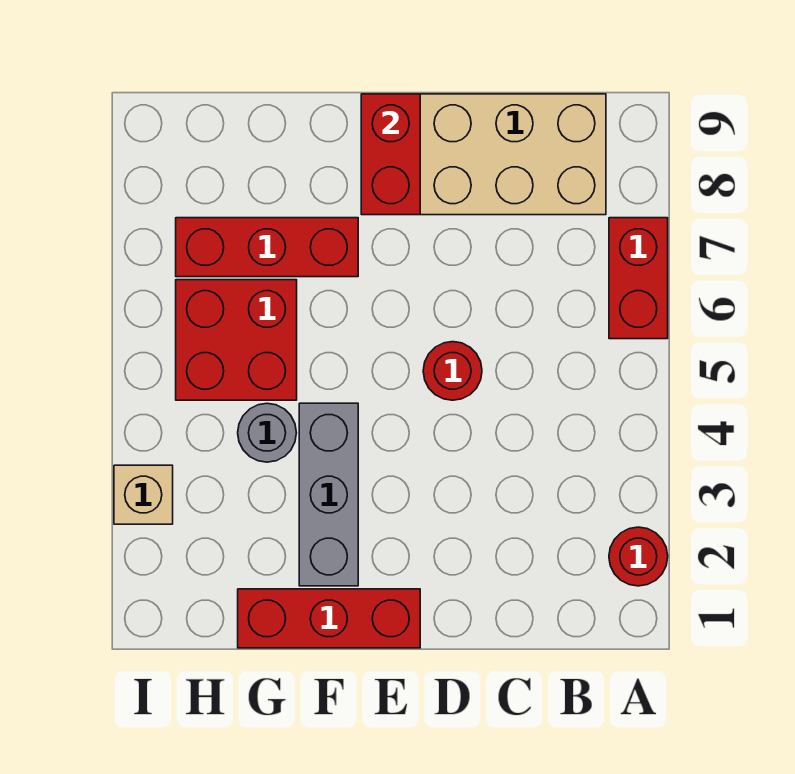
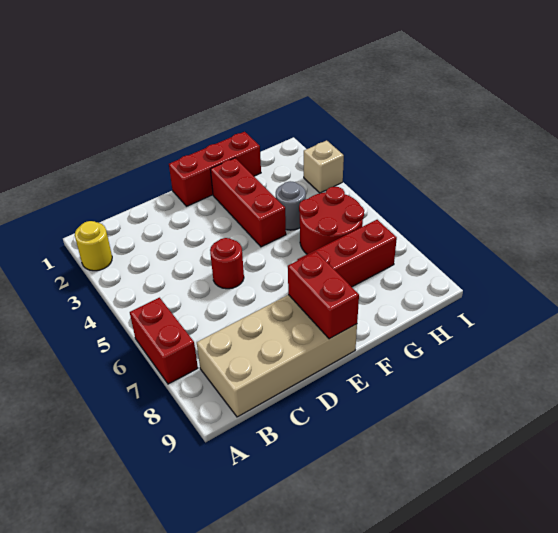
red round brick A2 level 1 -> yellow round brick A2 level 1
grey brick F2:F4 level 1 -> red brick F2:F4 level 1
red brick G5:H6 level 1 -> red round brick G5:H6 level 1

